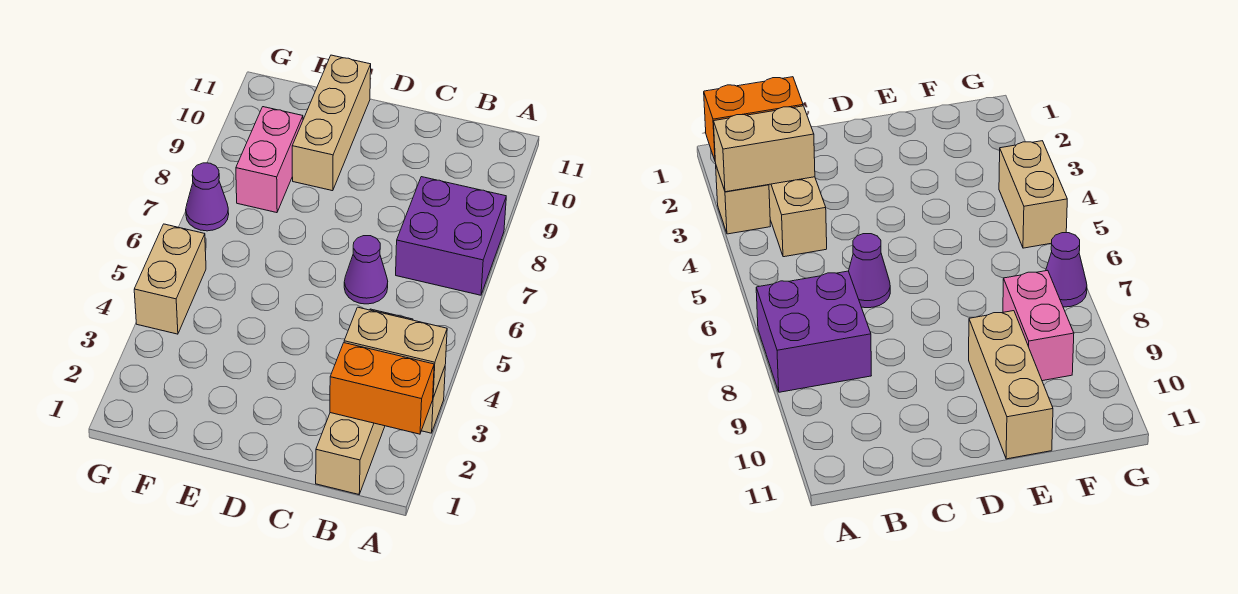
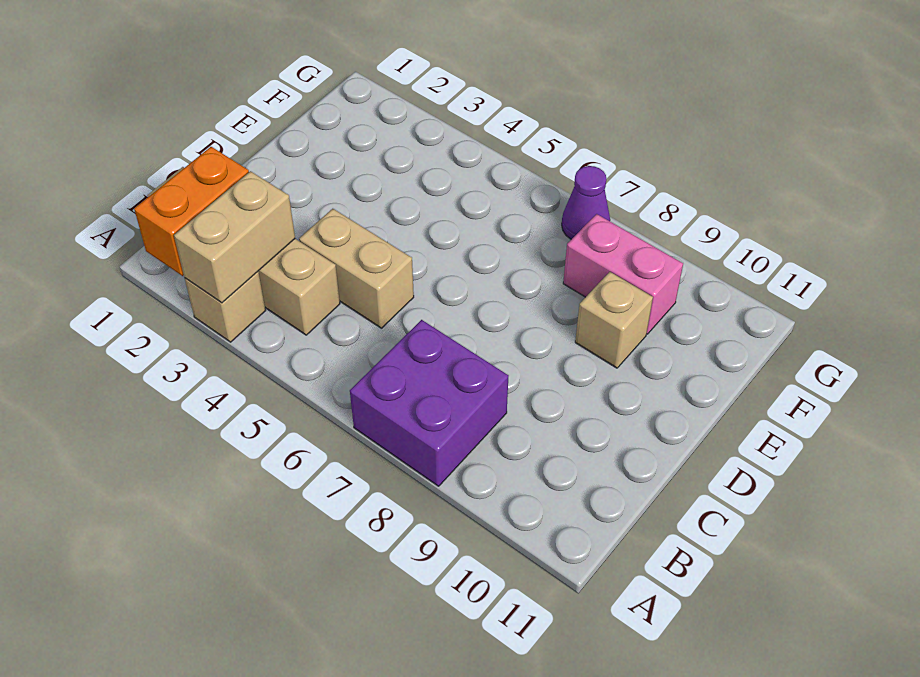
purple cone C6 level 1 -> none
tan brick E9:E11 level 1 -> tan brick E9 level 1
tan brick G4:G5 level 1 -> tan brick C4:C5 level 1

